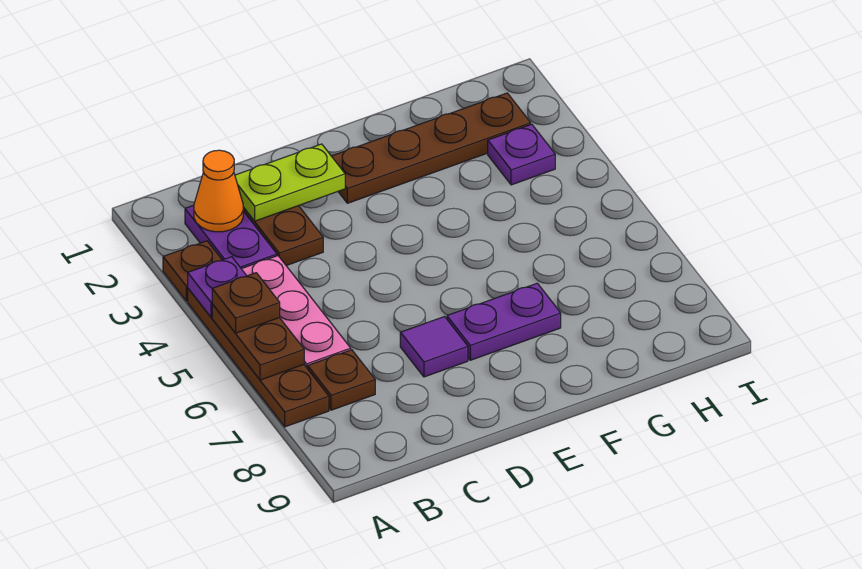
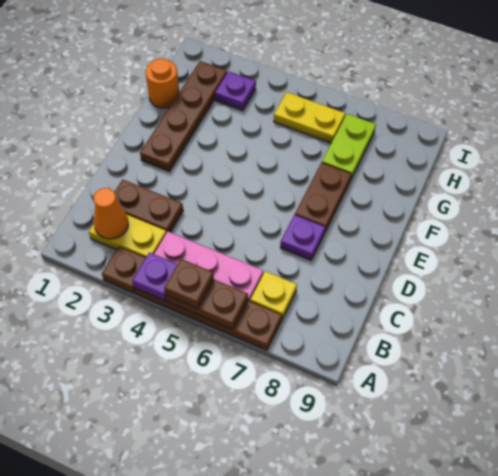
purple plate B2:B3 level 1 -> yellow plate B2:B3 level 1
brown plate B7 level 1 -> yellow plate B7 level 1
lime plate C2:D2 level 2 -> lime plate G7:H7 level 1
purple tile D7 level 1 -> purple plate D7 level 1
purple plate E7:F7 level 1 -> brown plate E7:F7 level 1
none -> orange round brick G1 level 1
none -> yellow plate H5:H6 level 1

